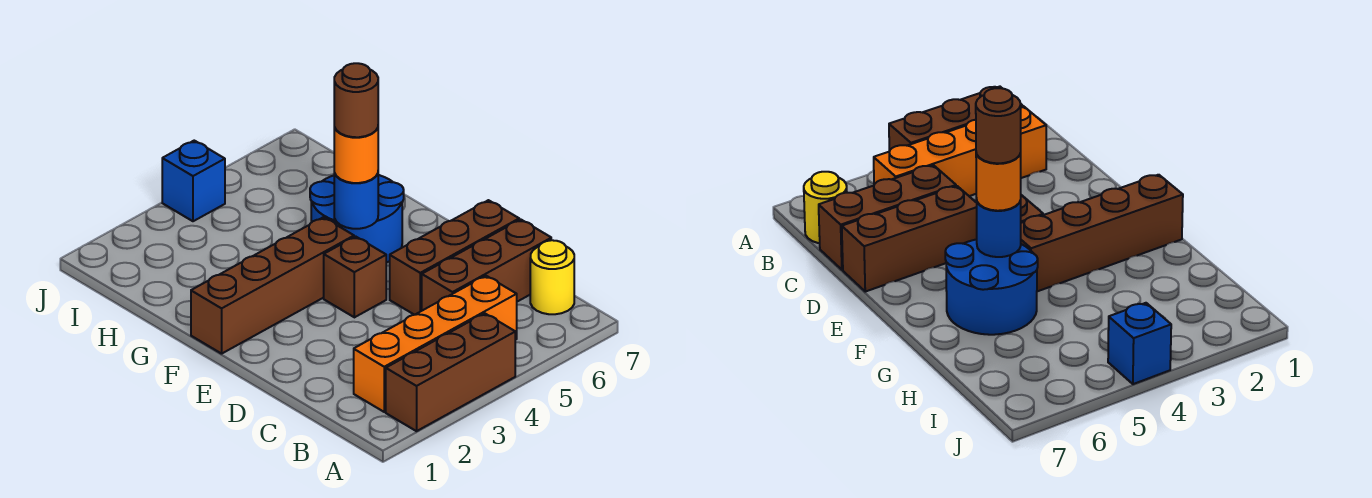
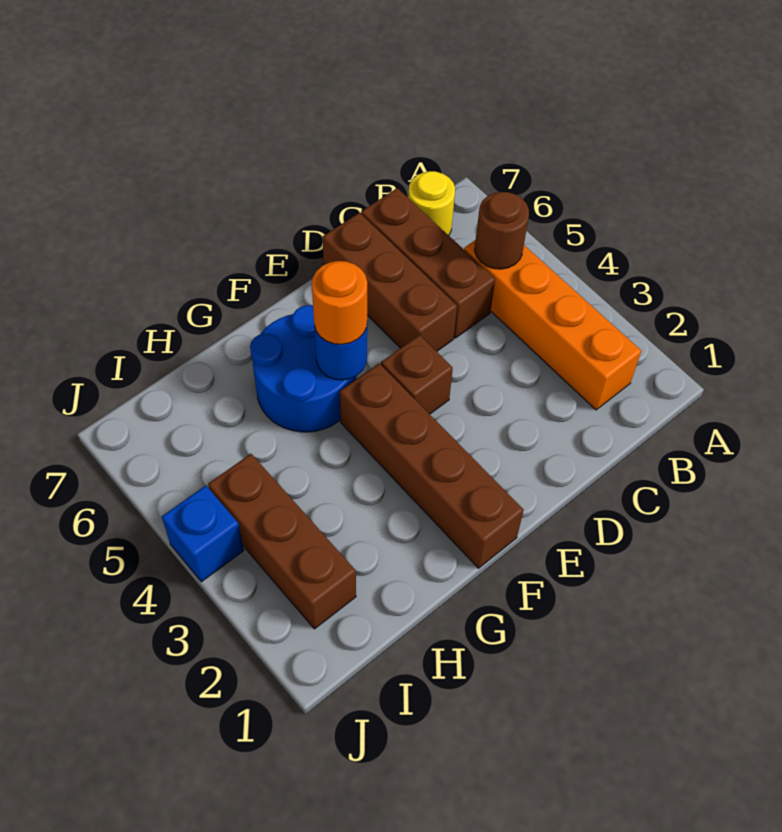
brown brick A2:A4 level 1 -> brown brick I2:I4 level 1
brown round brick F5 level 4 -> brown round brick B5 level 2

